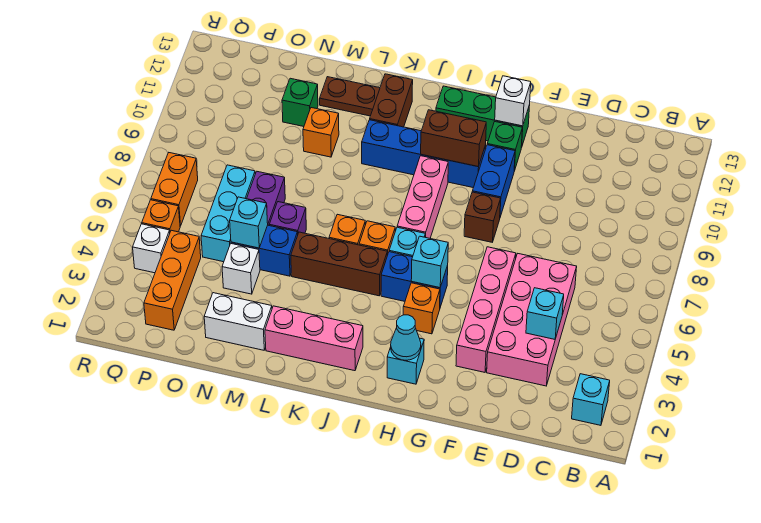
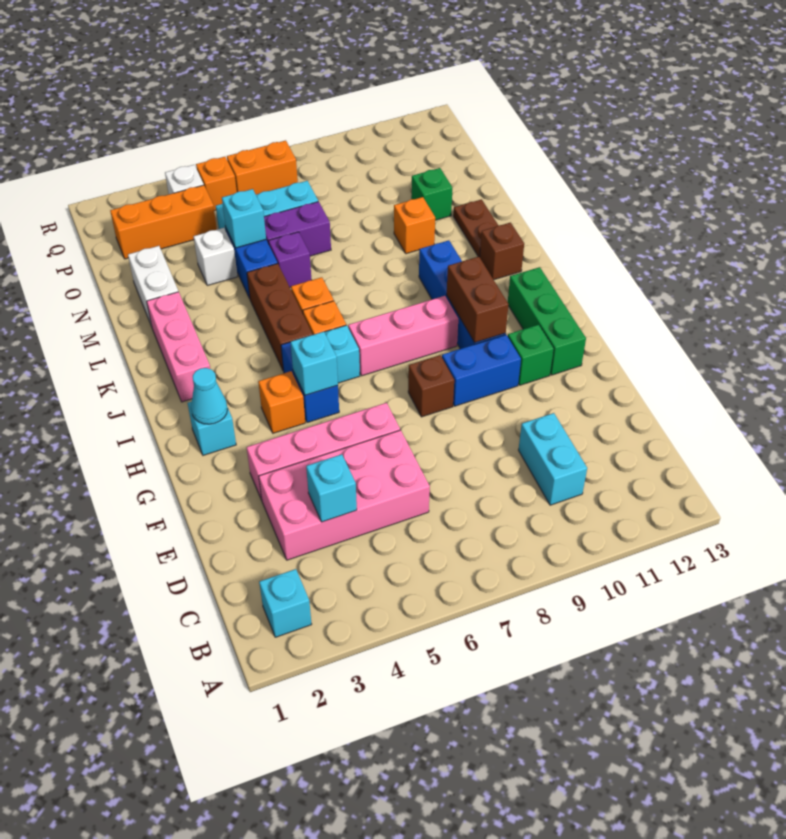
none -> cyan brick C10:D10 level 1
white brick G12 level 2 -> none
brown brick K11:K12 level 1 -> brown brick K12 level 1

